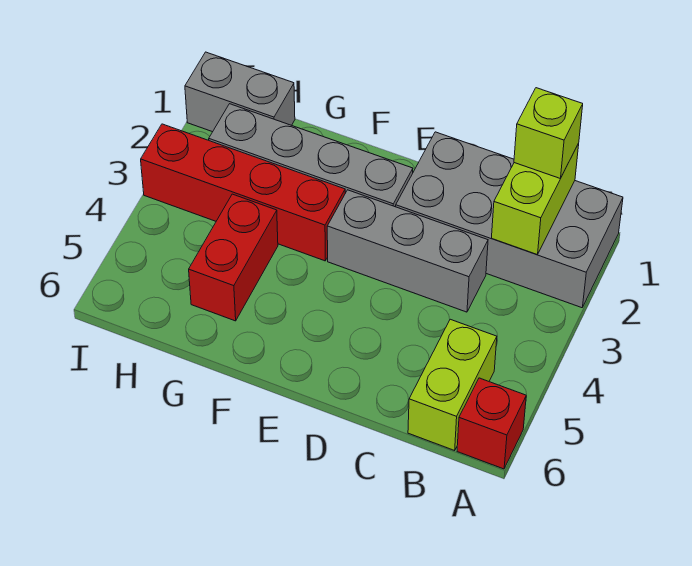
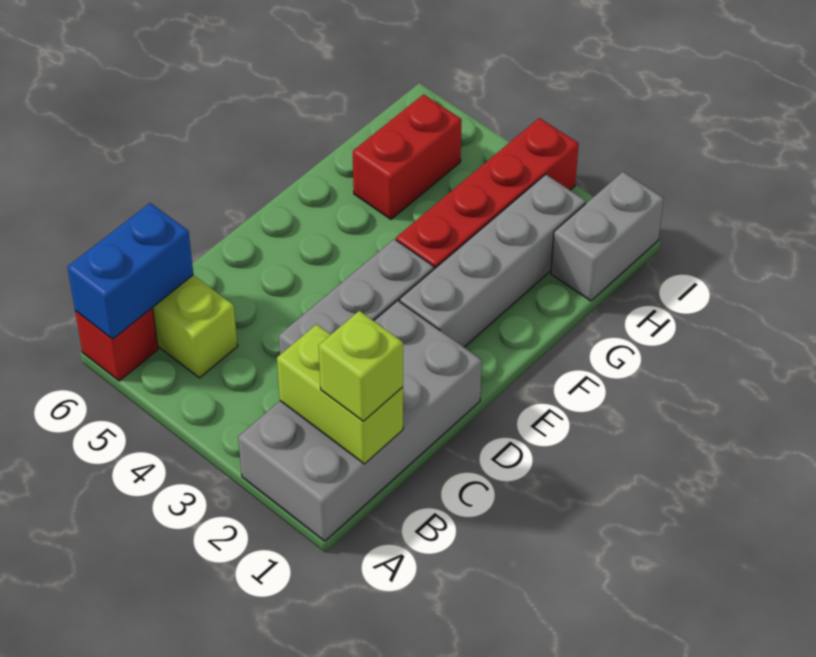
none -> blue brick A6:B6 level 2
red brick G4:G5 level 1 -> red brick G5:H5 level 1

